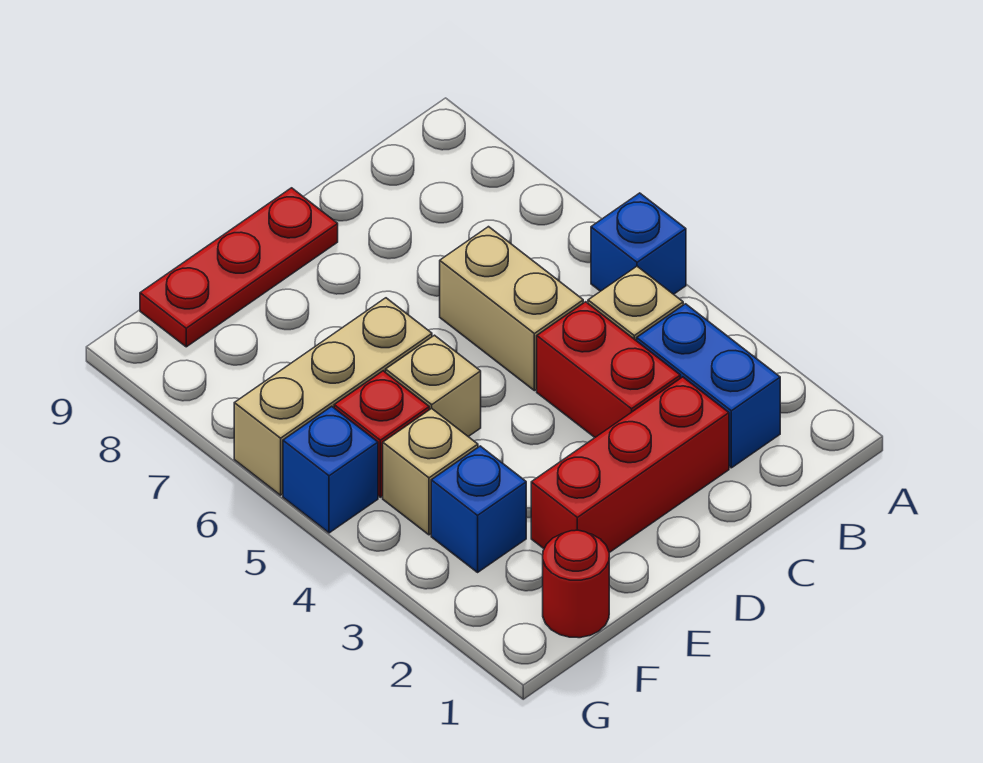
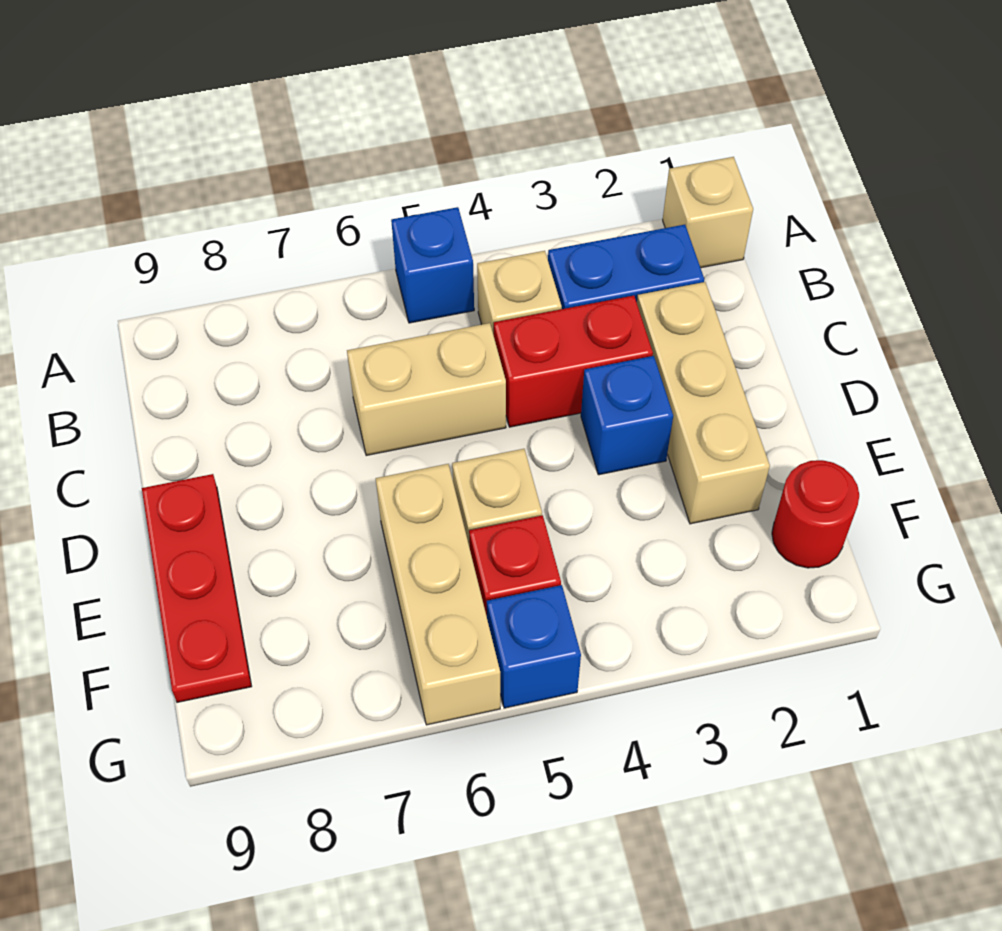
red brick C2:E2 level 1 -> tan brick C2:E2 level 1
blue brick F3 level 1 -> blue brick D3 level 1
tan brick F4 level 1 -> tan brick A1 level 1

